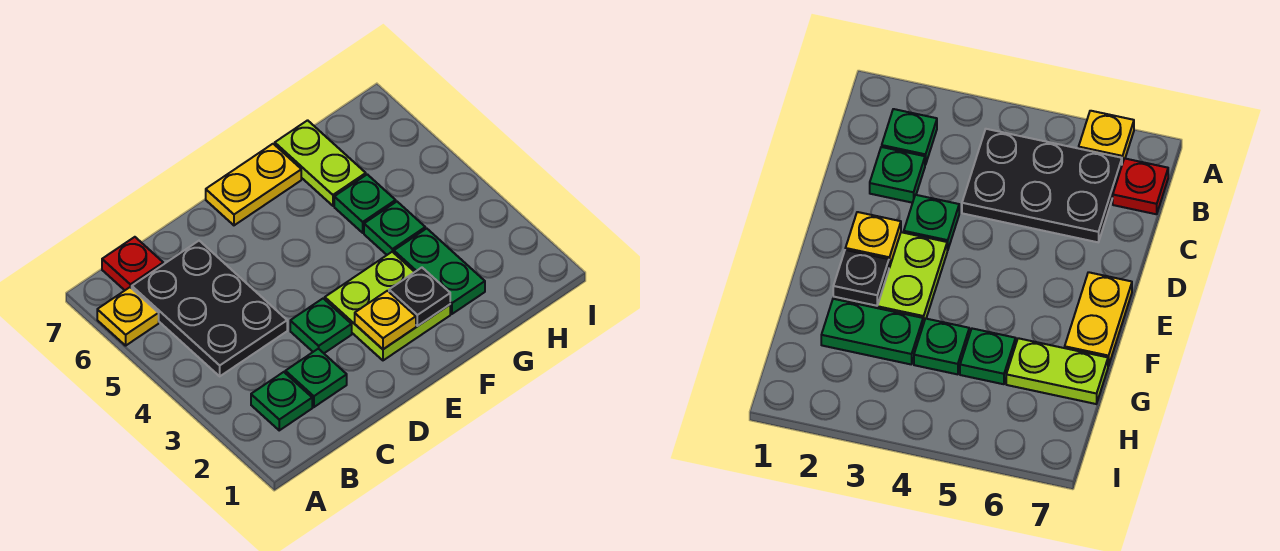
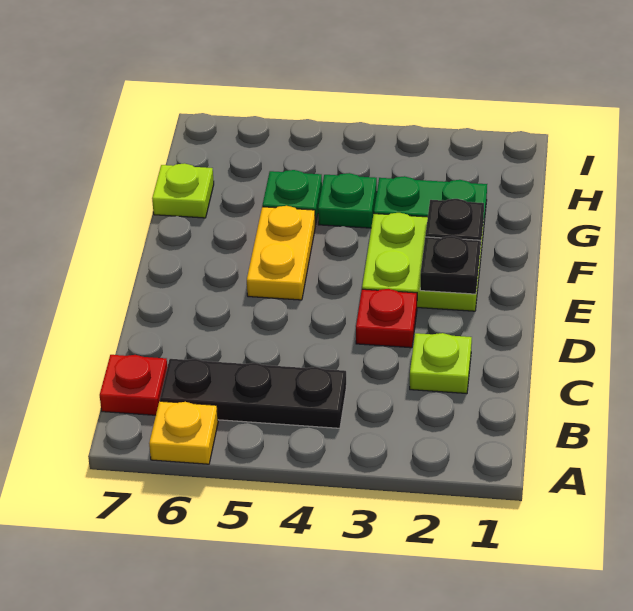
green plate B2 level 1 -> none
black plate B4:C6 level 1 -> black plate B4:B6 level 1
green plate C2 level 1 -> lime plate C2 level 1
green plate D3 level 1 -> red plate D3 level 1
yellow plate E2 level 2 -> black plate E2 level 2
yellow plate E7:F7 level 1 -> yellow plate E5:F5 level 1
lime plate G6:G7 level 1 -> lime plate G7 level 1

